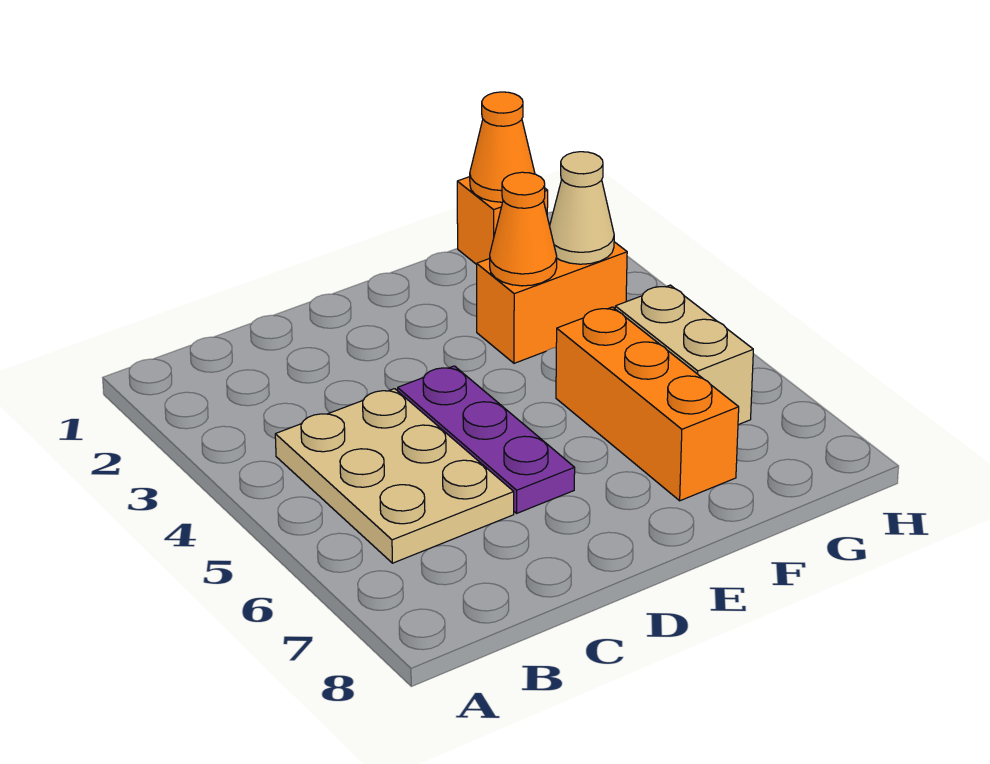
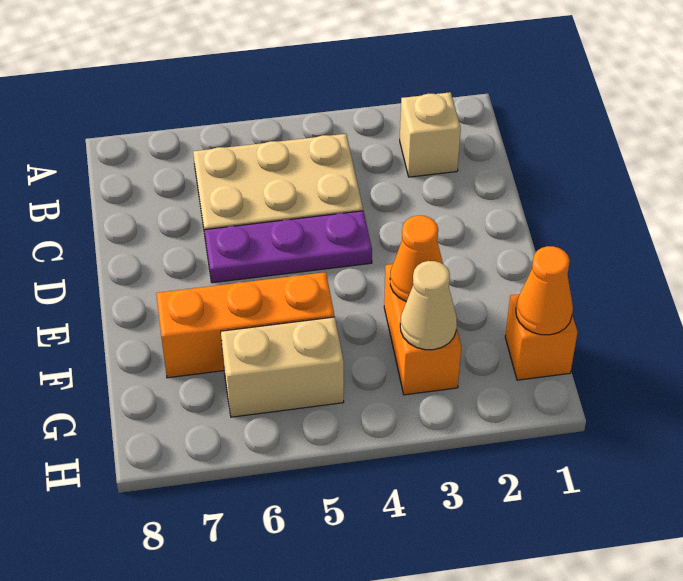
none -> tan brick B2 level 1

